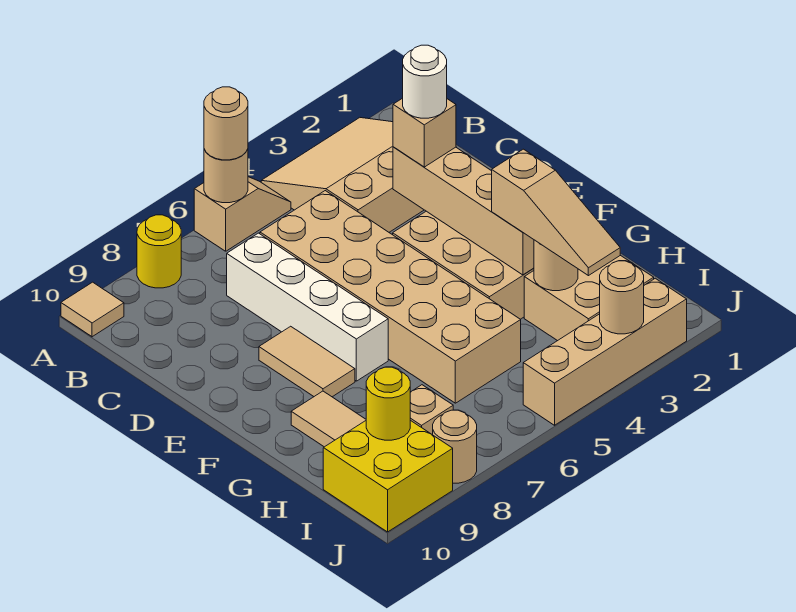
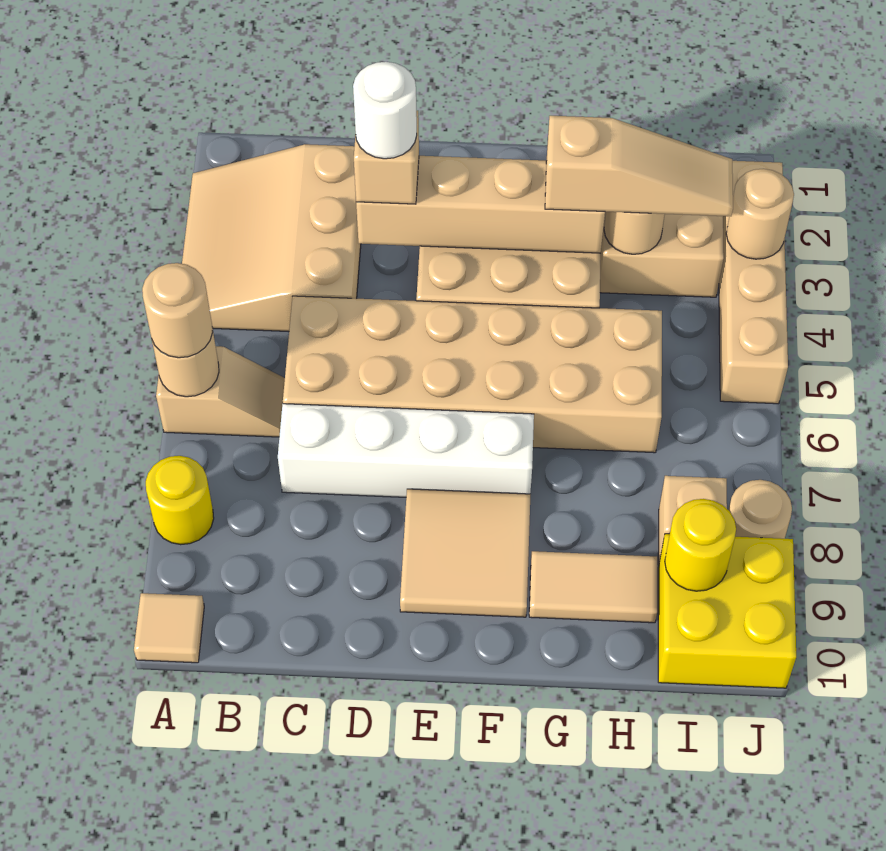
tan slope A5:A6 level 1 top 6 -> tan slope A6:B6 level 1 top A
tan tile E8:F8 level 1 -> tan tile E8:F9 level 1

